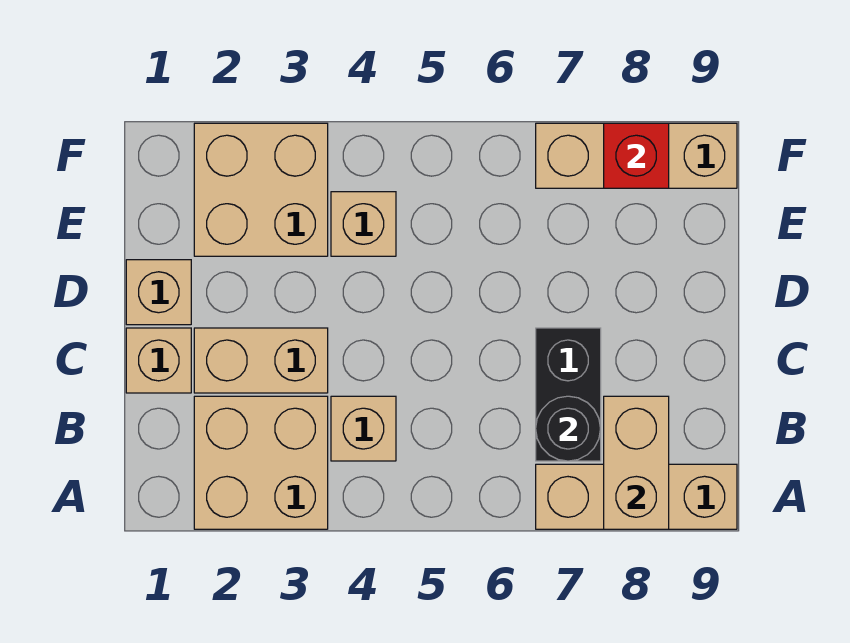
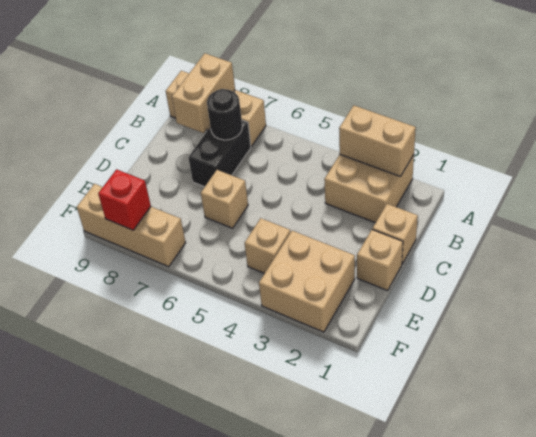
tan brick B4 level 1 -> tan brick D6 level 1
tan brick C2:C3 level 1 -> tan brick A2:A3 level 2

